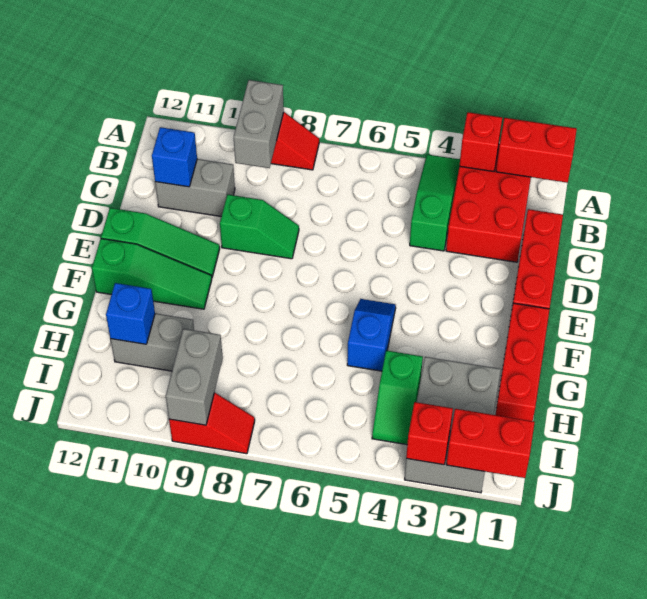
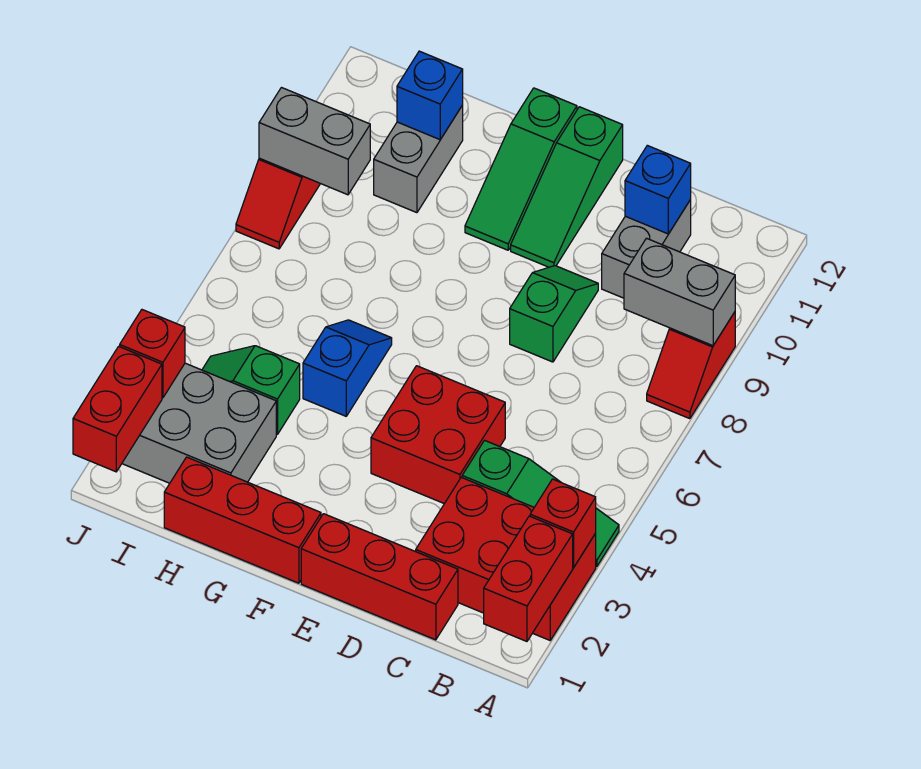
none -> red brick D4:E5 level 1
green slope D8:D9 level 1 top 9 -> green slope D8:D9 level 1 top 8
blue slope F5:G5 level 1 top G -> blue slope G5:G6 level 1 top 5

